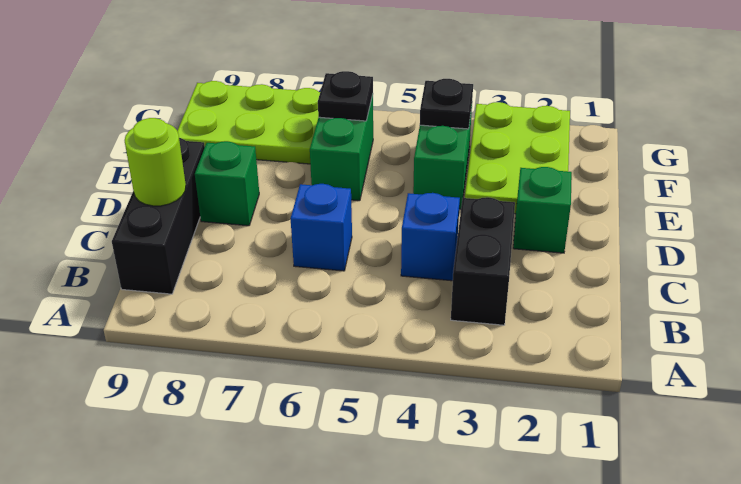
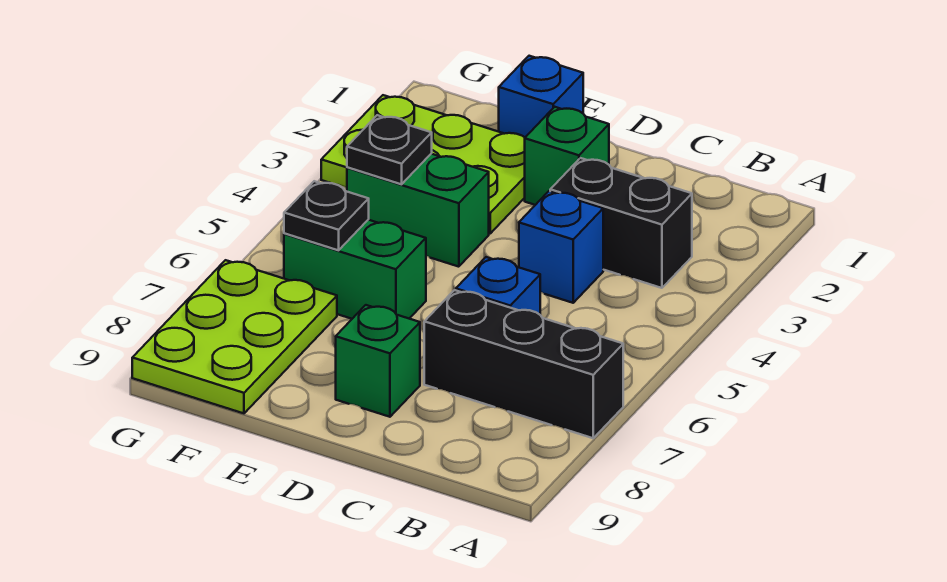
black brick B9:D9 level 1 -> black brick A7:C7 level 1
lime round brick C9 level 2 -> none
none -> blue brick E1 level 1

